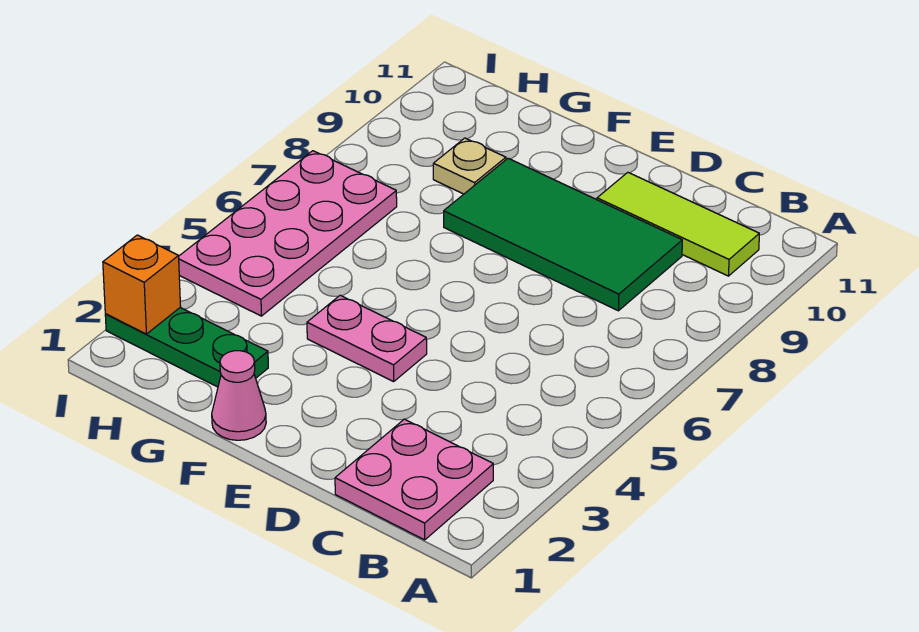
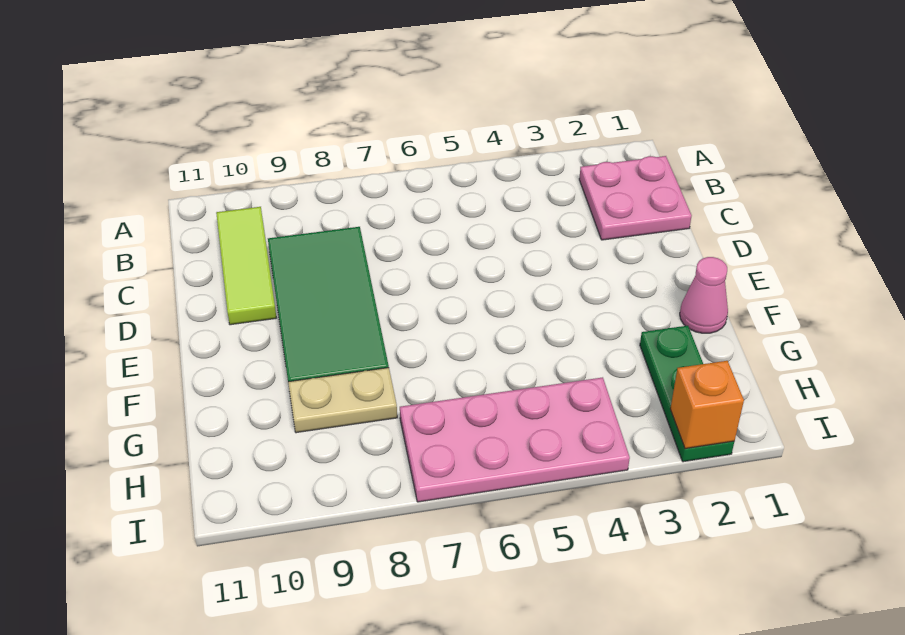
pink plate E4:F4 level 1 -> none
tan plate G9 level 1 -> tan plate G8:G9 level 1

